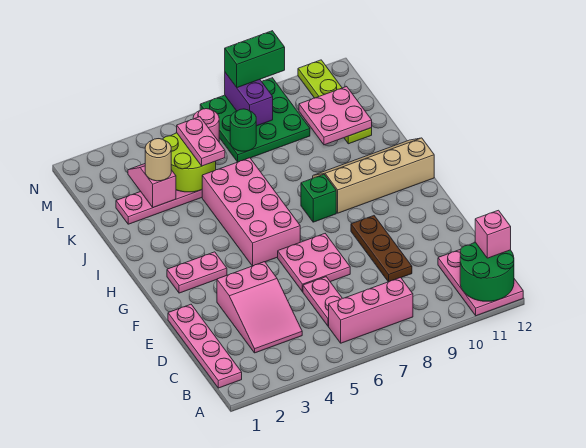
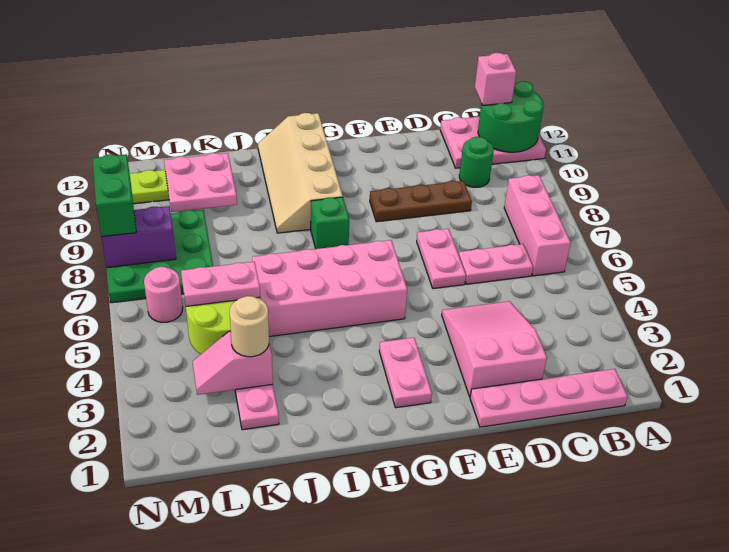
pink slope C3:E4 level 1 top E -> pink slope D2:E4 level 1 top 2
pink plate E6:F7 level 1 -> pink plate E6:E7 level 1
green round brick L7 level 2 -> green round brick C10 level 1

